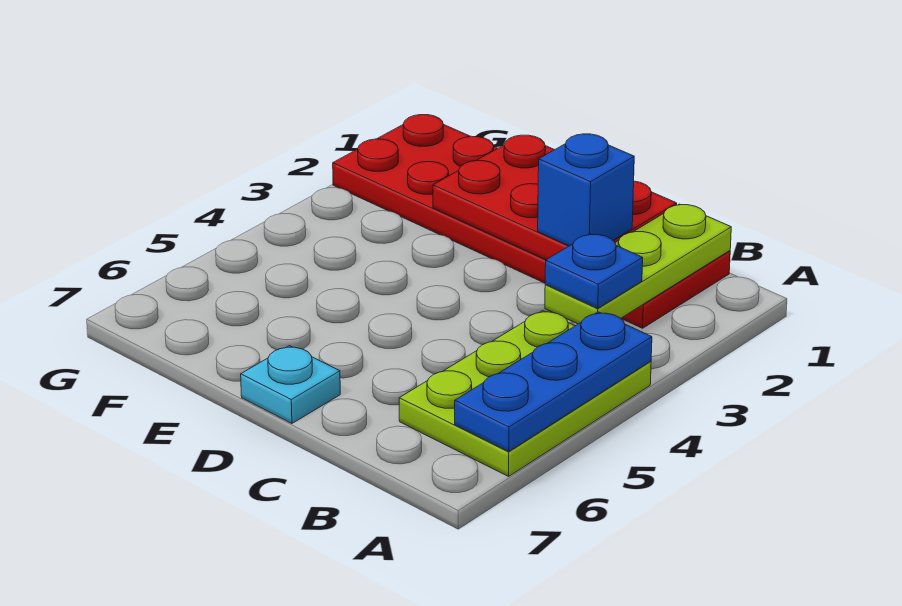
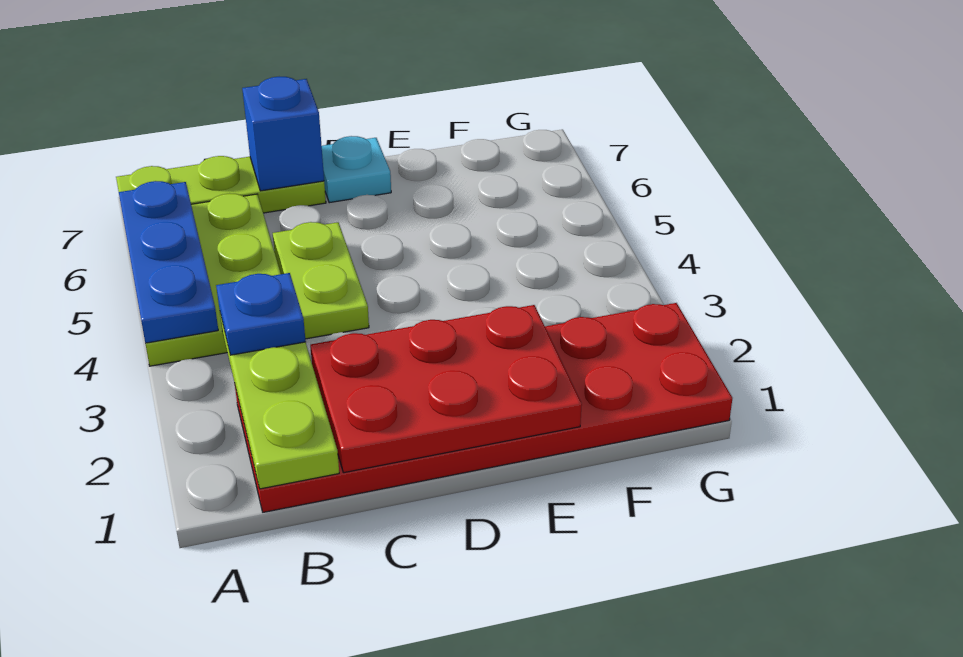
none -> lime plate A7:C7 level 1
blue brick C2 level 3 -> blue brick C7 level 2
none -> lime plate C4:C5 level 1

